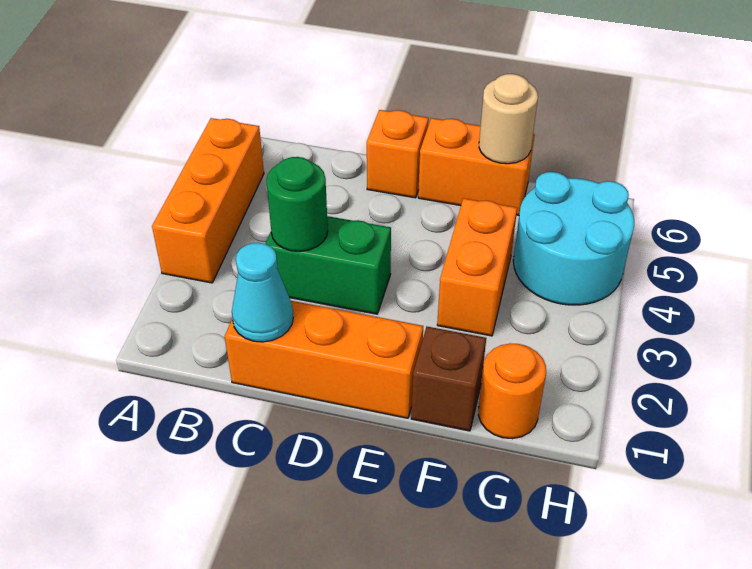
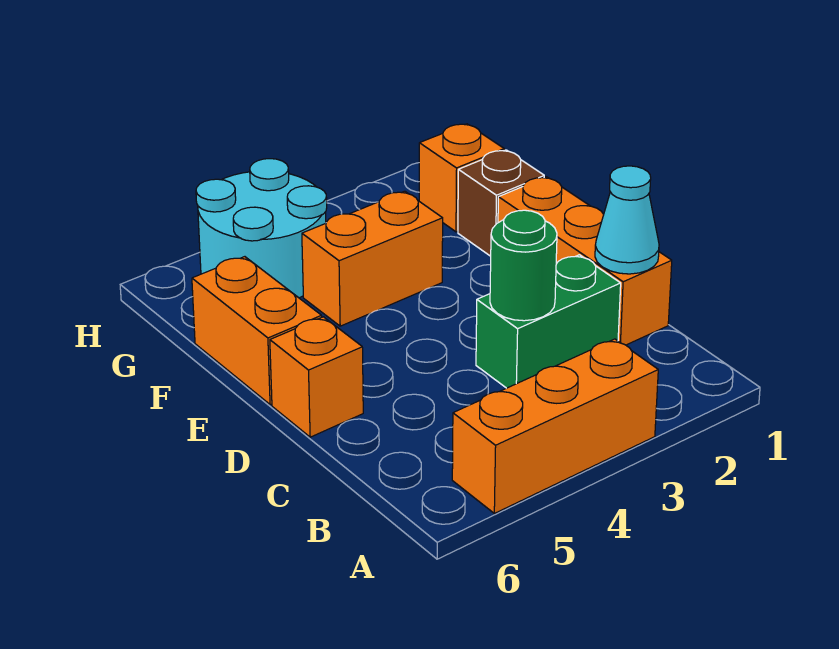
green brick C3:D3 level 1 -> green brick C2:C3 level 1
tan round brick F6 level 2 -> none
orange round brick G1 level 1 -> orange brick G1 level 1

